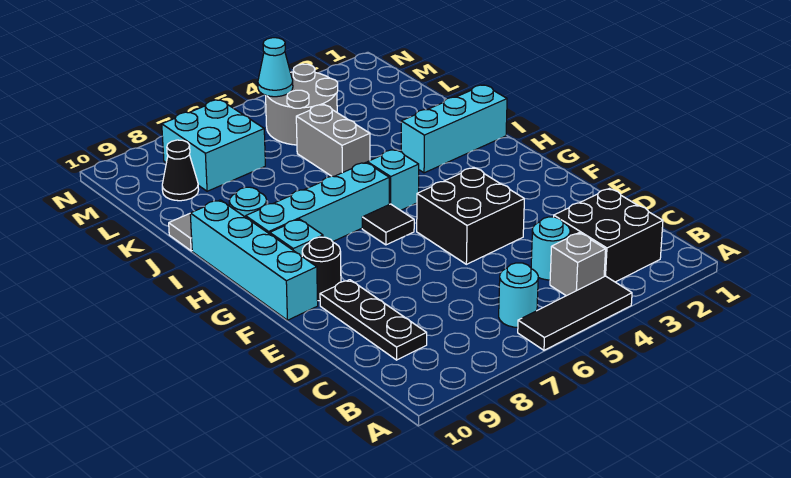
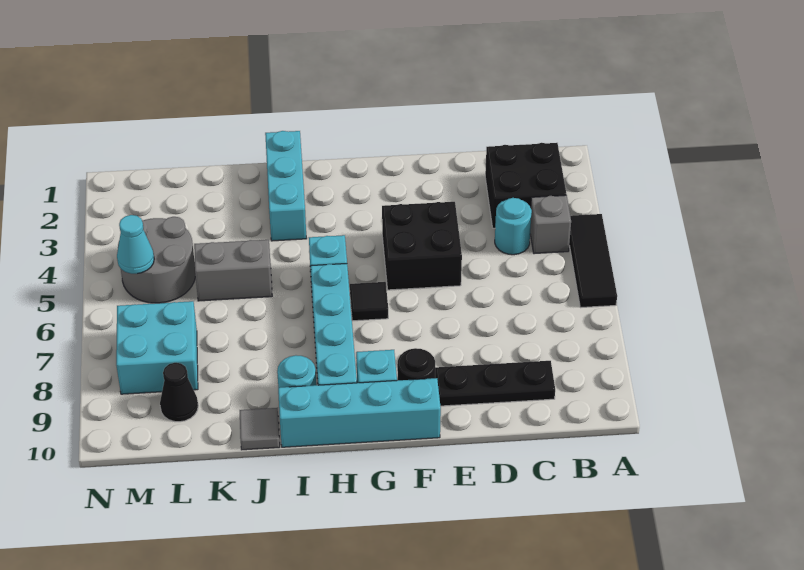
cyan round brick B6 level 1 -> none

